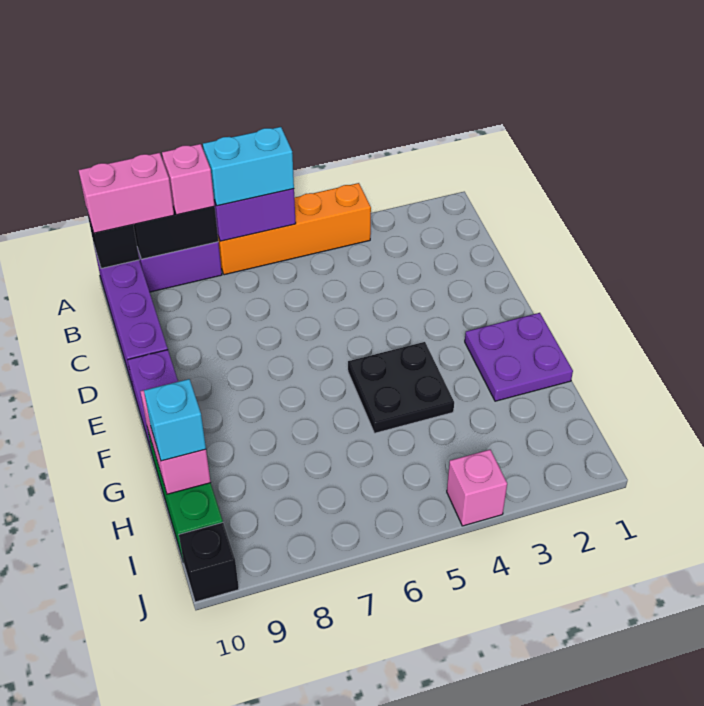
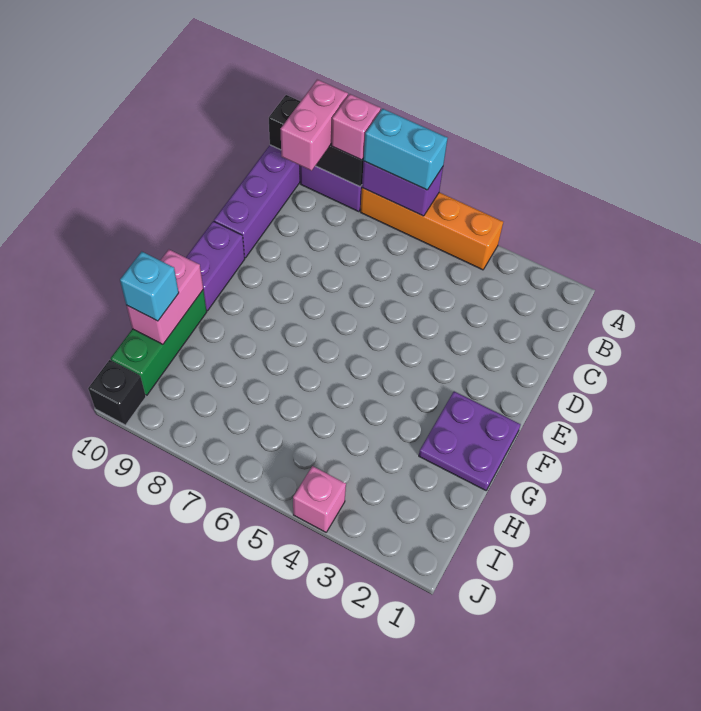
pink brick A9:A10 level 3 -> pink brick A9:B9 level 3
black plate F4:G5 level 1 -> none

